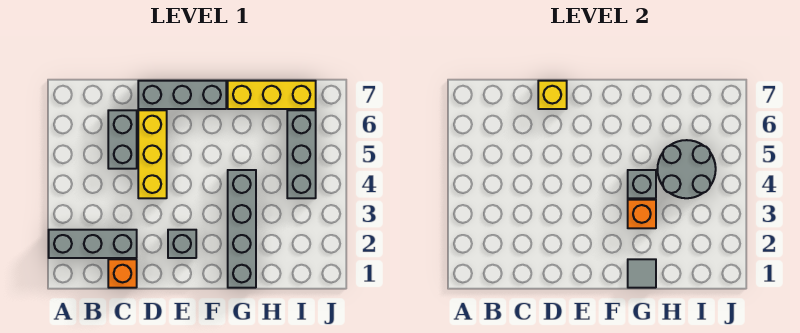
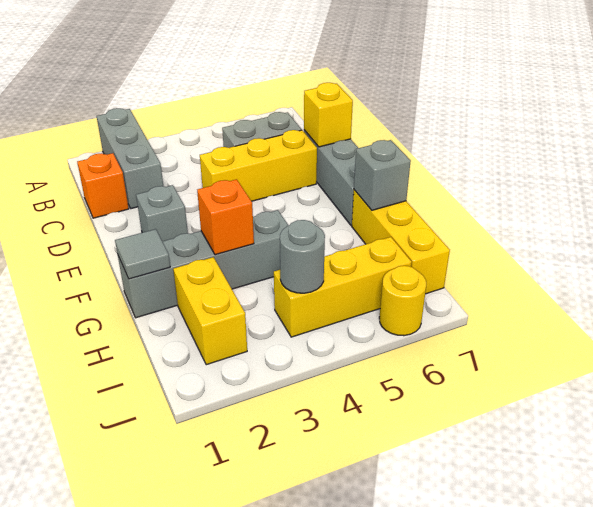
grey brick G4 level 2 -> grey brick G7 level 2
none -> yellow brick H2:I2 level 1
grey round brick H4:I5 level 2 -> grey round brick I4 level 2
grey brick I4:I6 level 1 -> yellow brick I4:I6 level 1
none -> yellow round brick J6 level 1

